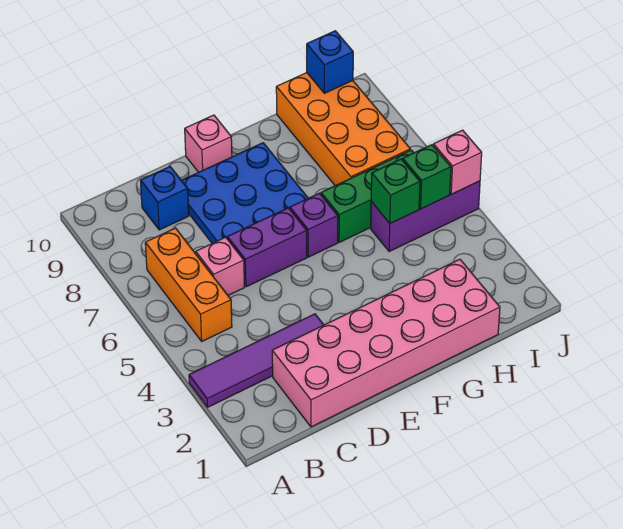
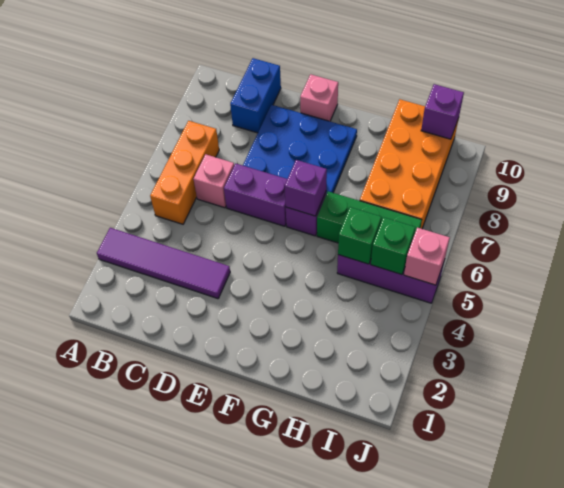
pink brick C1:H2 level 1 -> none
blue brick C9 level 1 -> blue brick C9:C10 level 1
none -> purple brick F6 level 2
blue brick I10 level 2 -> purple brick I10 level 2

